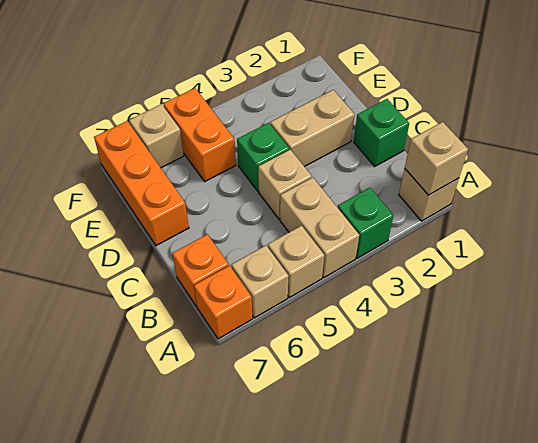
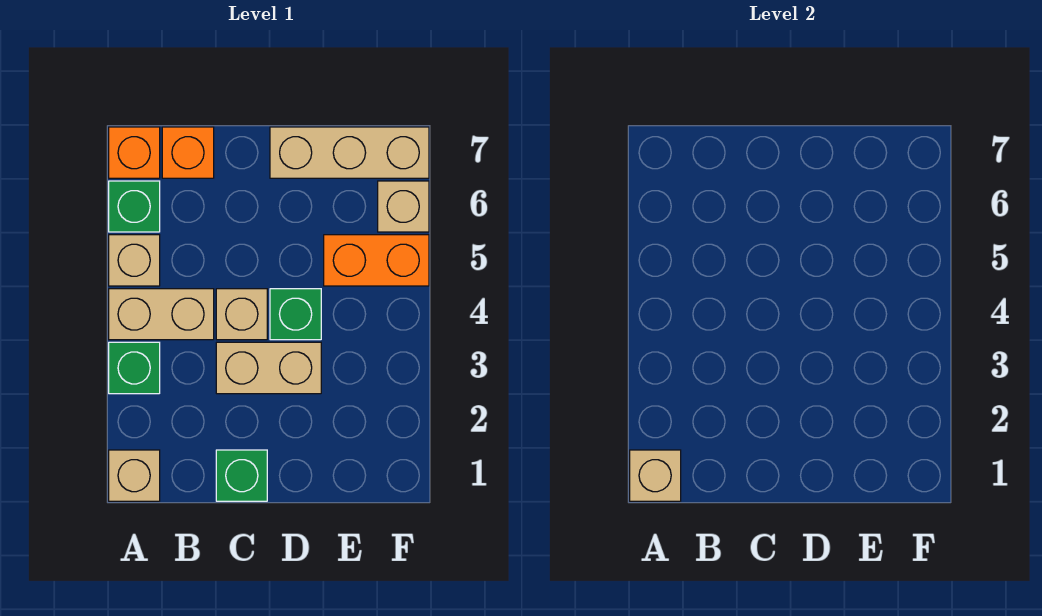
tan brick A6 level 1 -> green brick A6 level 1
tan brick D2:D3 level 1 -> tan brick C3:D3 level 1
orange brick D7:F7 level 1 -> tan brick D7:F7 level 1

